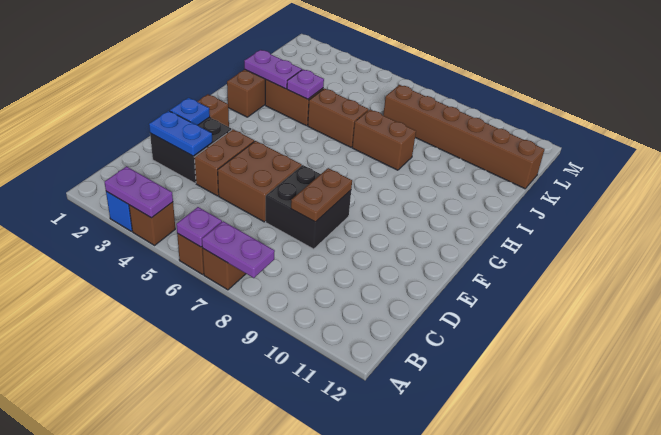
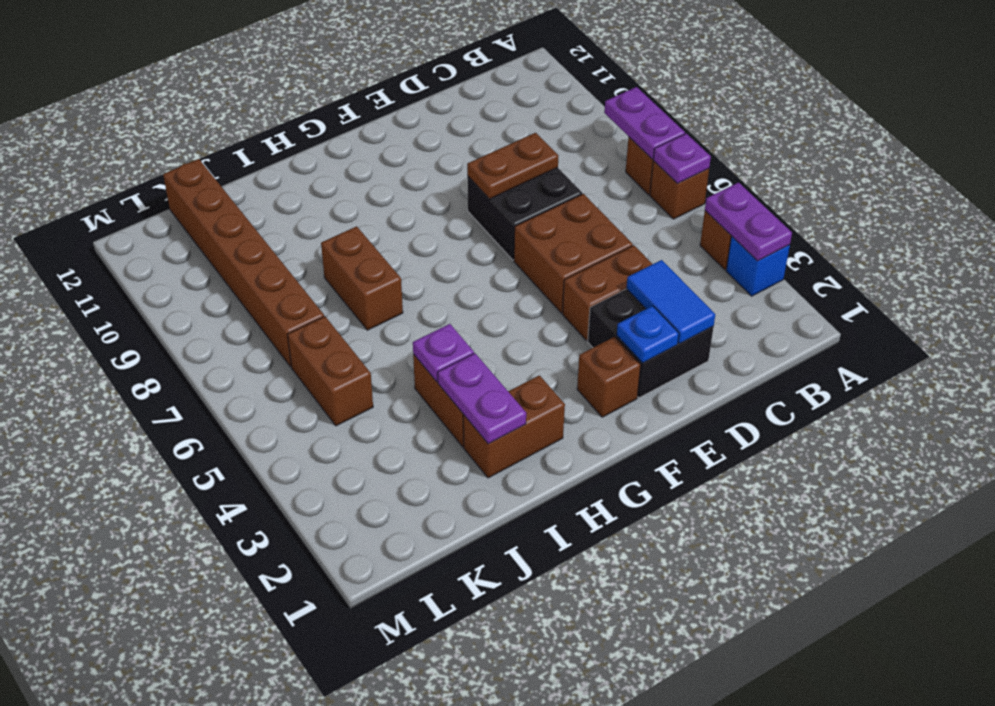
blue plate D2:D3 level 2 -> blue tile D2:D3 level 2
brown brick I5:I6 level 1 -> brown brick K5:K6 level 1

